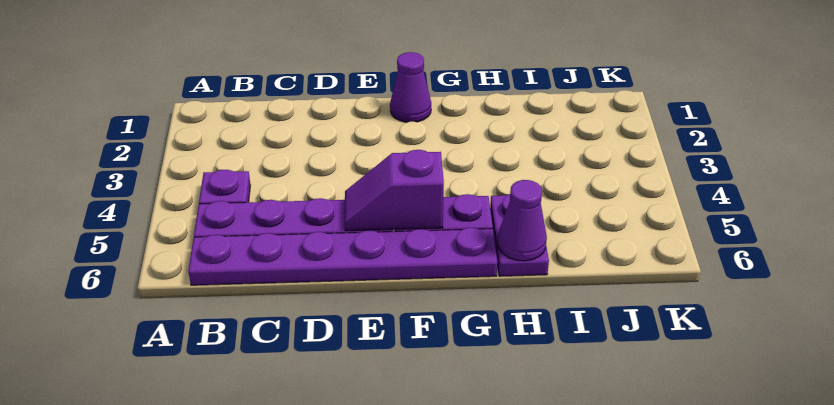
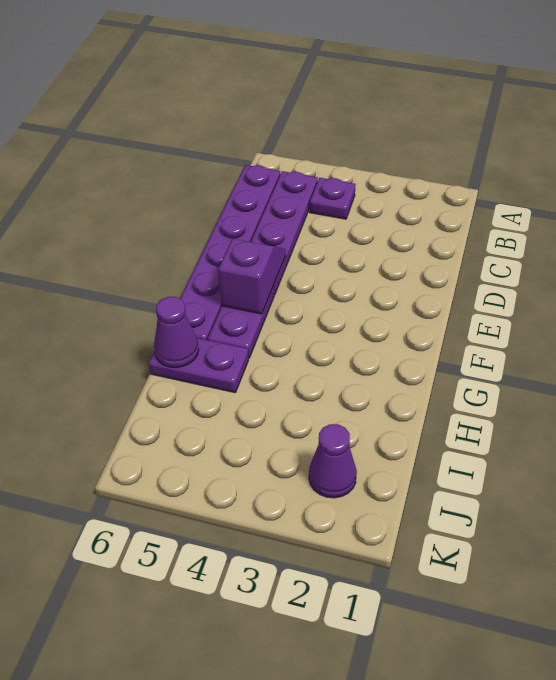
purple cone F1 level 1 -> purple cone J2 level 1

